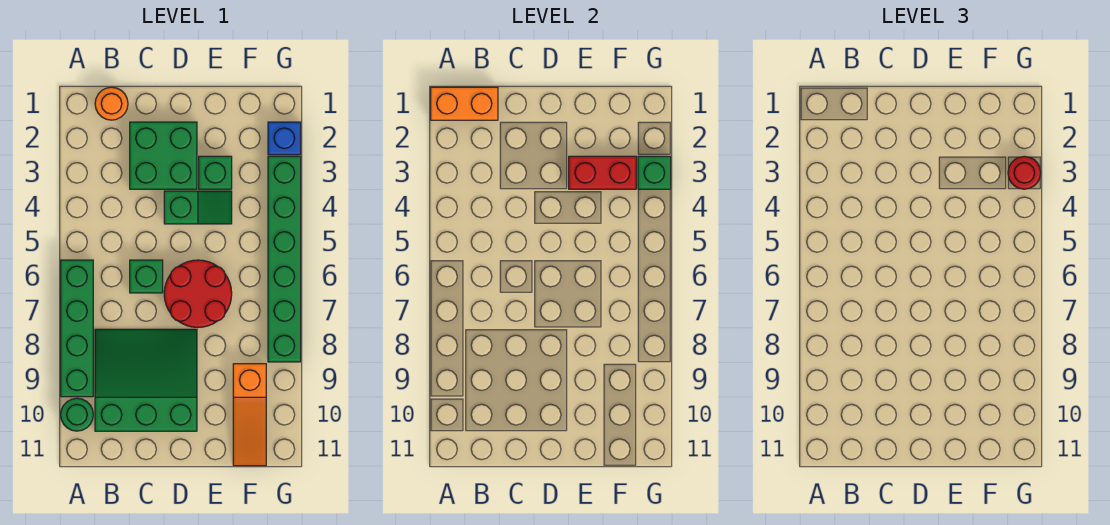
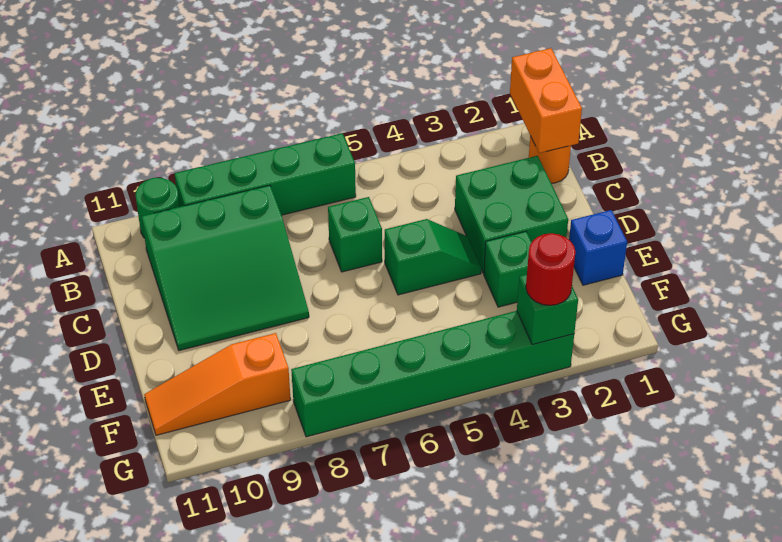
green slope B8:D10 level 1 top 10 -> green slope B8:D10 level 1 top B
green slope D4:E4 level 1 top D -> green slope D4:D5 level 1 top 5
red round brick D6:E7 level 1 -> none
red brick E3:F3 level 2 -> none
blue brick G2 level 1 -> blue brick E1 level 1

